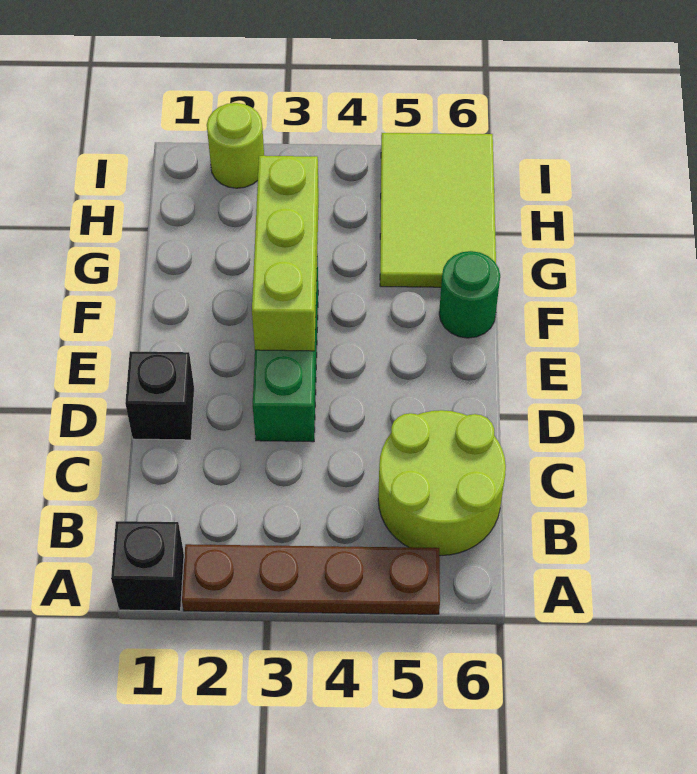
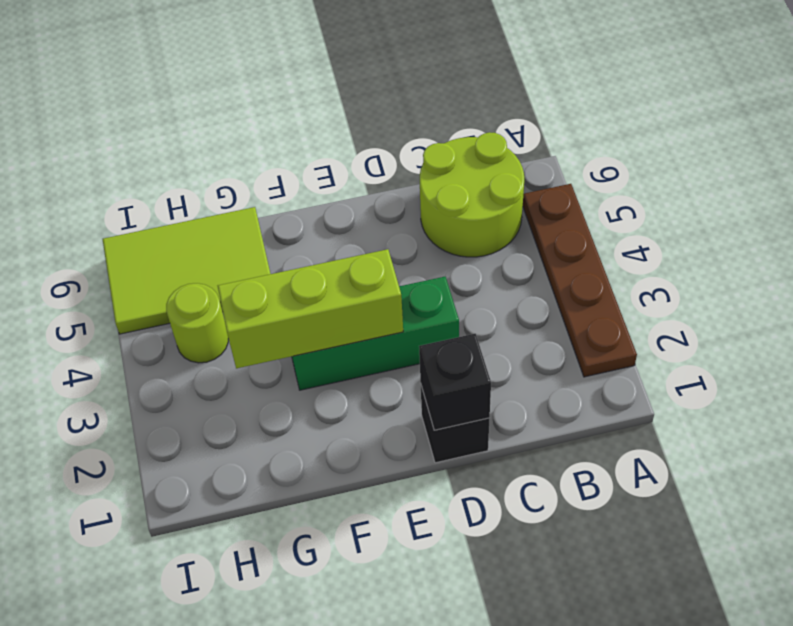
black brick A1 level 1 -> black brick D1 level 2
green round brick F6 level 1 -> none
lime round brick I2 level 1 -> lime round brick H4 level 1

